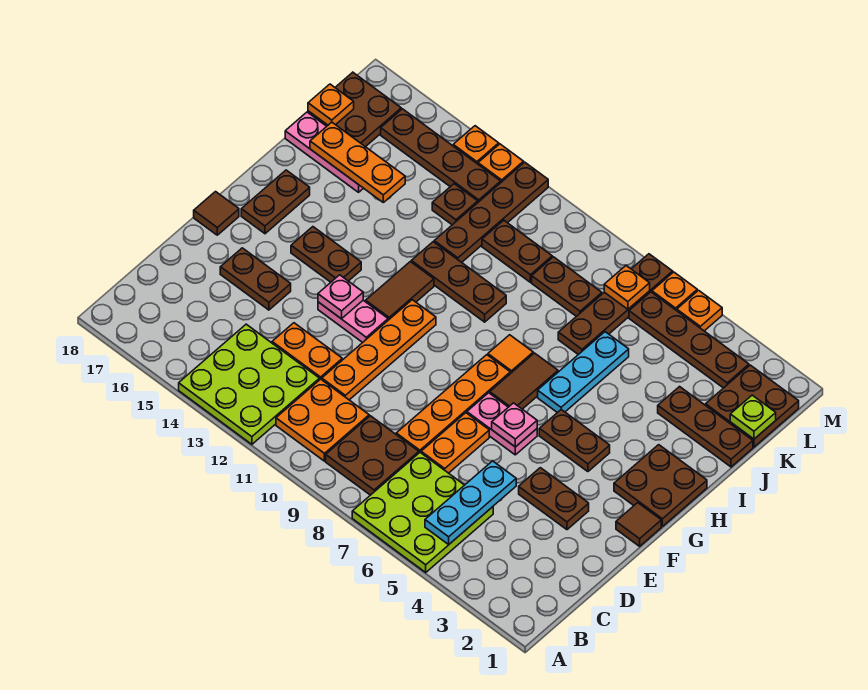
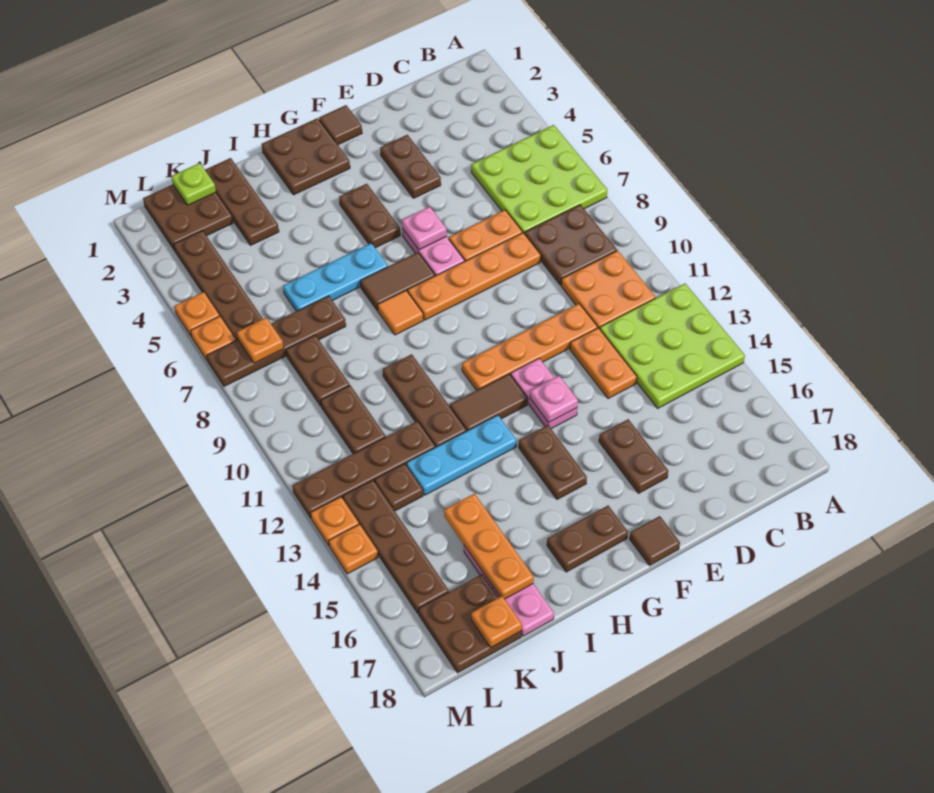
cyan plate B5:D5 level 2 -> cyan plate H13:J13 level 1

